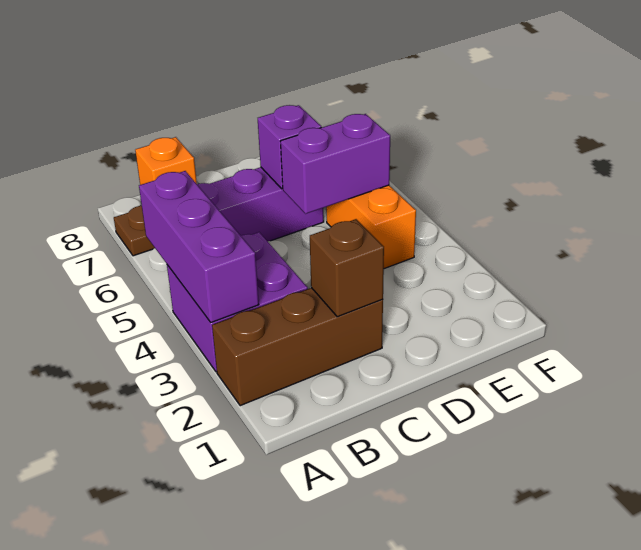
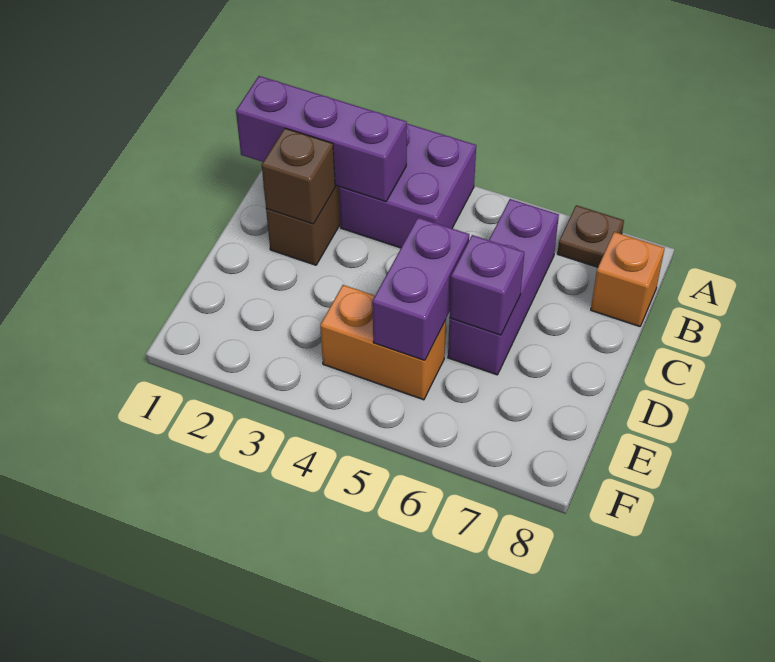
purple brick A3:A5 level 2 -> purple brick B1:B3 level 2

